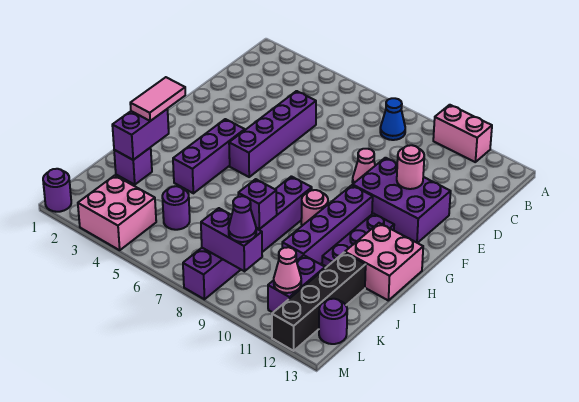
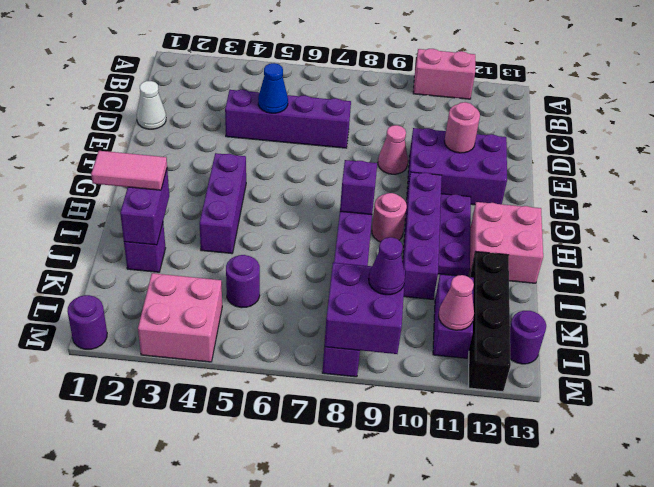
blue cone B8 level 1 -> blue cone D5 level 2
none -> white cone D1 level 1
purple brick D5:G5 level 1 -> purple brick D4:D7 level 1
pink tile H2:I2 level 3 -> pink tile I1:I2 level 3
purple brick J8 level 2 -> purple brick H8 level 2
purple brick L8:L9 level 2 -> purple brick L8:M9 level 2

